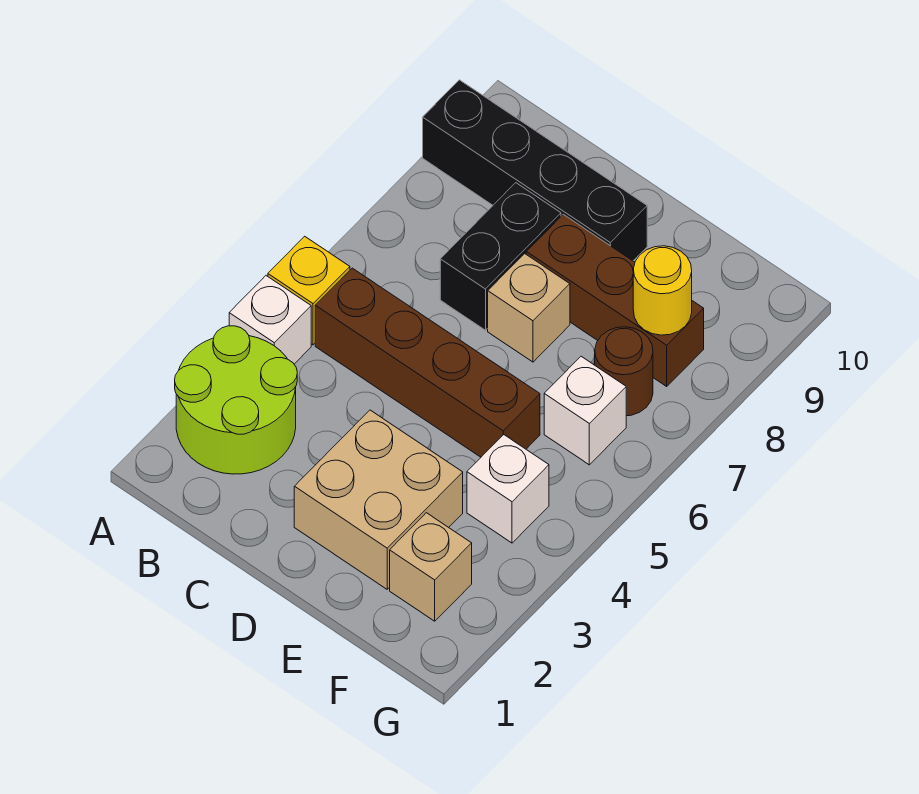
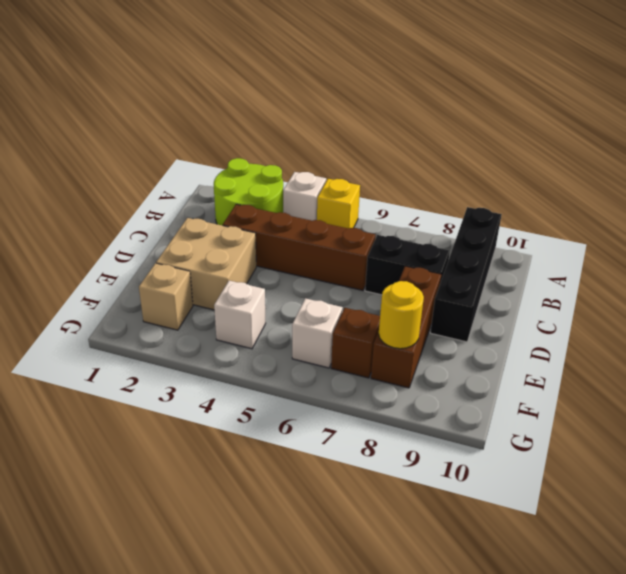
brown brick B5:E5 level 1 -> brown brick C3:C6 level 1
tan brick D7 level 1 -> none
brown round brick F7 level 1 -> brown brick F7 level 1

